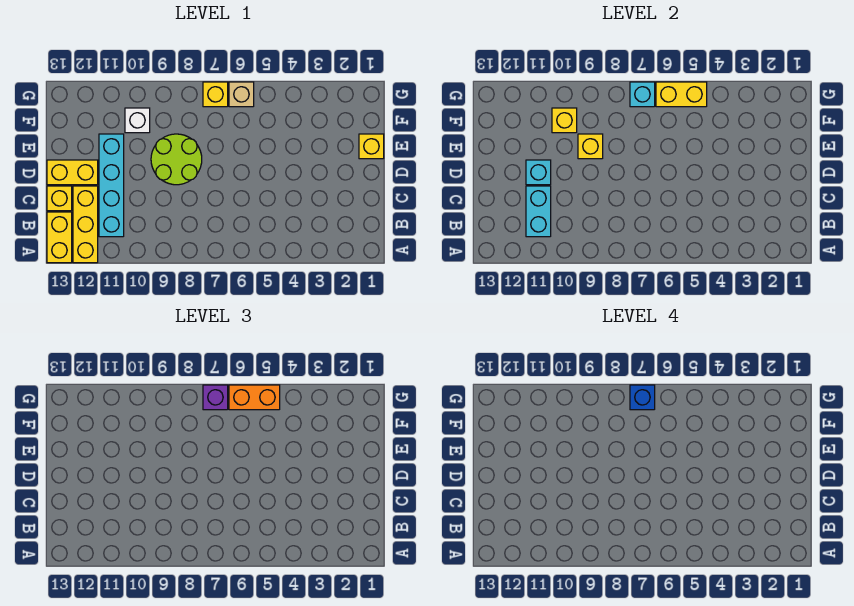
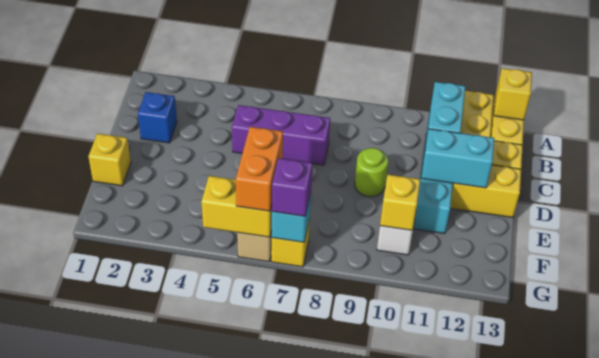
none -> purple brick C5:C7 level 1
lime round brick D8:E9 level 1 -> lime round brick D9 level 1
cyan brick D11 level 2 -> cyan brick D11:D12 level 2
yellow brick E9 level 2 -> yellow brick A13 level 2
orange brick G5:G6 level 3 -> orange brick F6:G6 level 3
blue brick G7 level 4 -> blue brick C2 level 1

